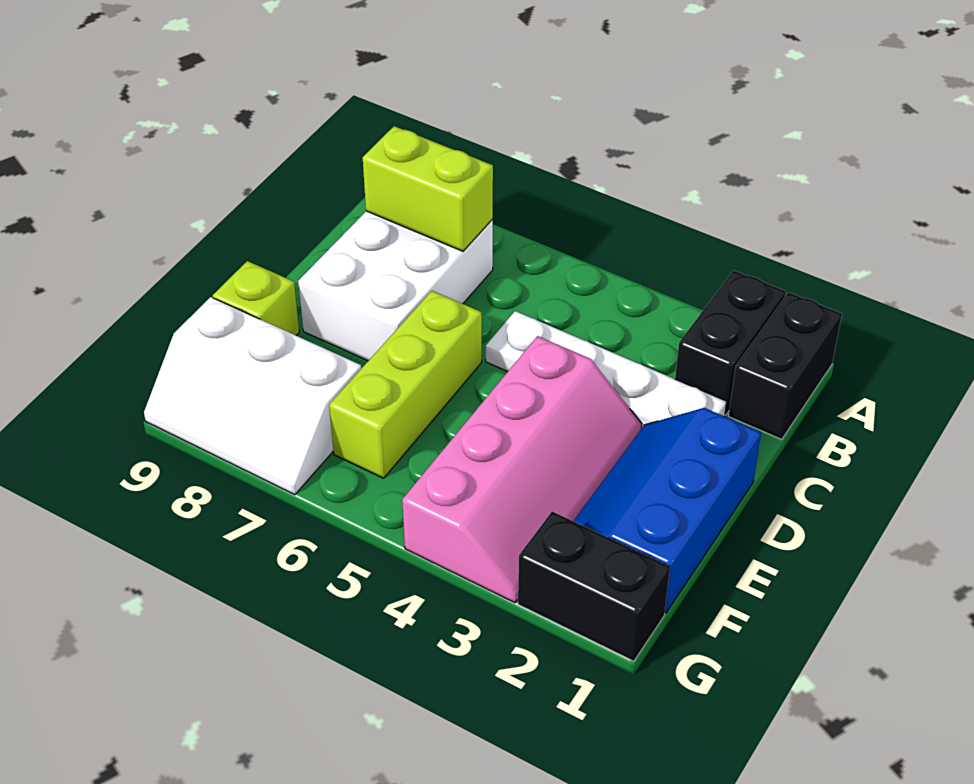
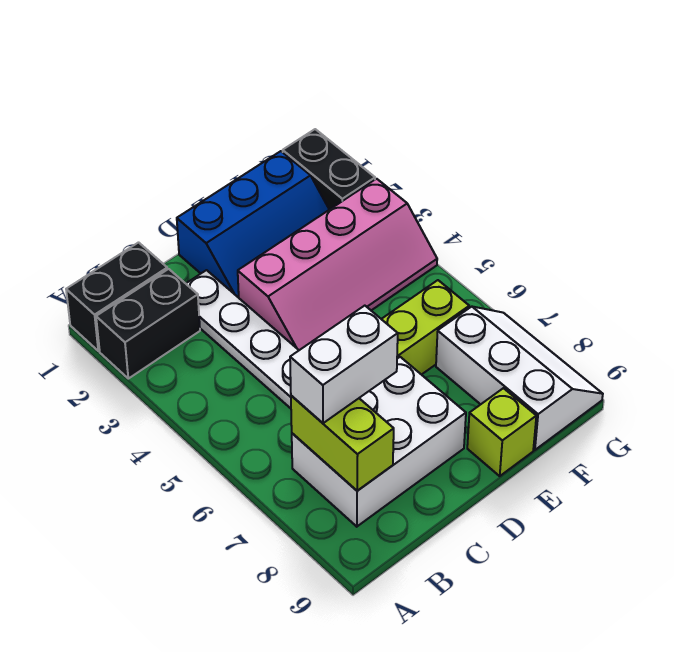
none -> white brick B7:C7 level 3
pink slope D3:G4 level 1 top 4 -> pink slope D3:G4 level 1 top 3

